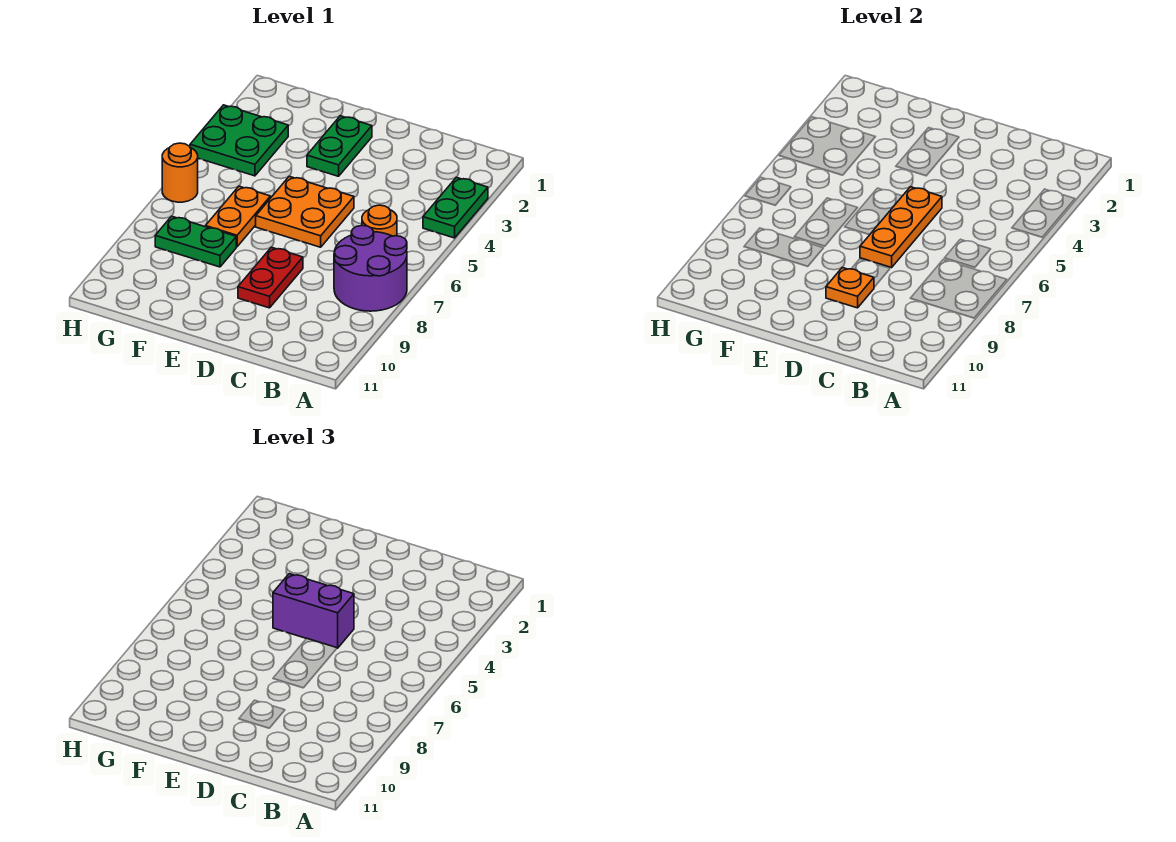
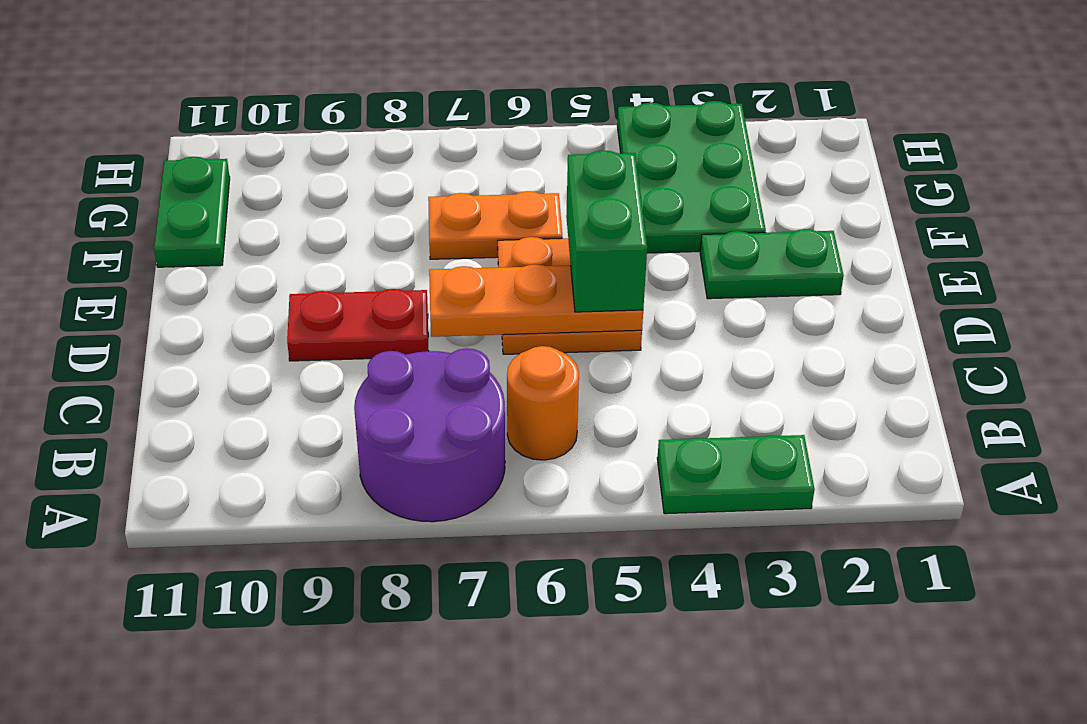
purple brick D5:E5 level 3 -> green brick D5:E5 level 3
orange plate D9 level 2 -> none
green plate F8:G8 level 1 -> green plate F11:G11 level 1
green plate G3:H4 level 1 -> green plate F3:H4 level 1
orange round brick H6 level 1 -> none

